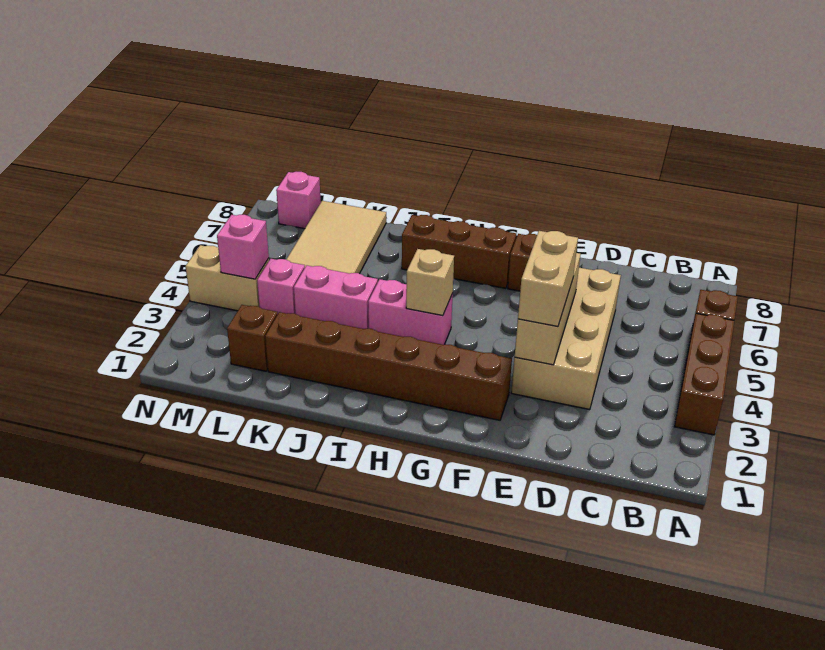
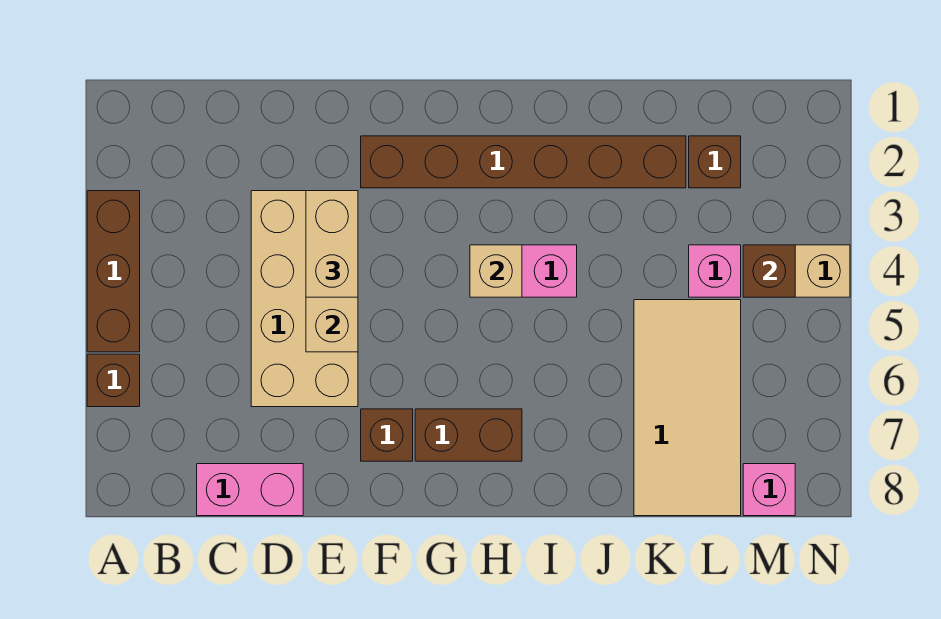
brown brick G7:I7 level 1 -> brown brick G7:H7 level 1
pink brick J4:K4 level 1 -> pink brick C8:D8 level 1
pink brick M4 level 2 -> brown brick M4 level 2

